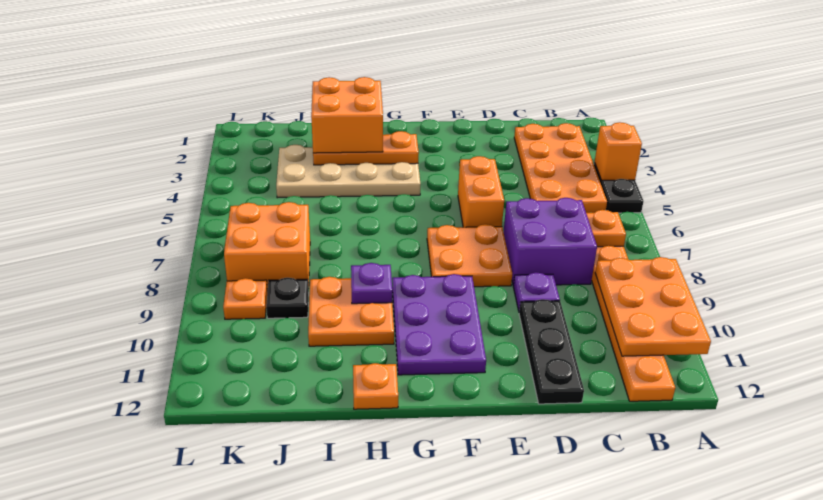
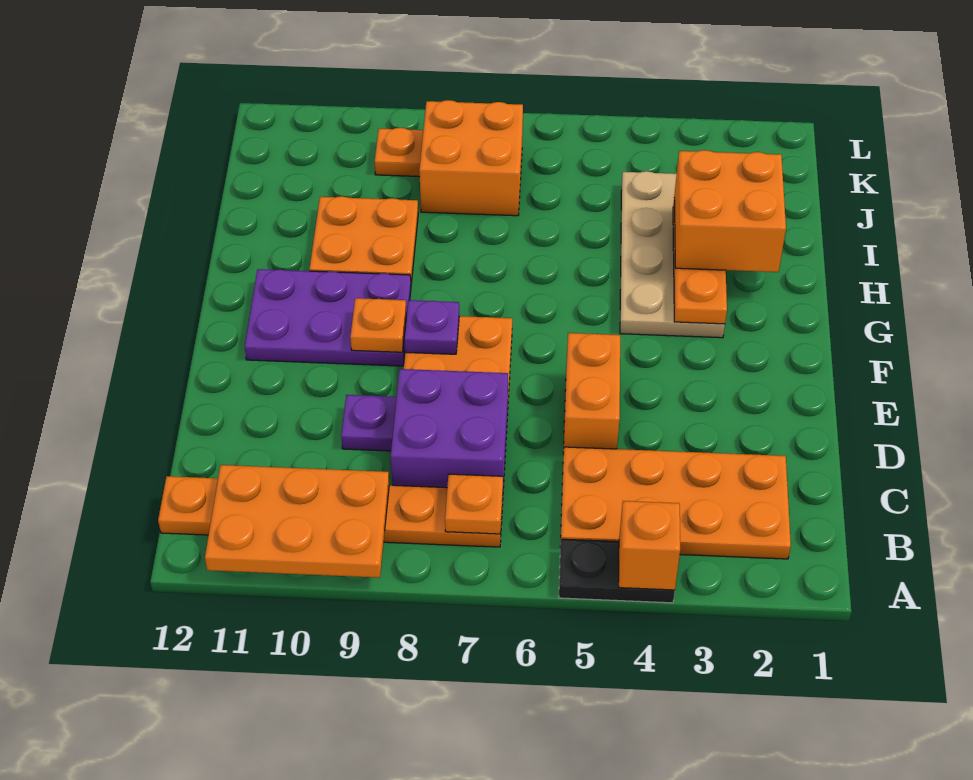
black plate D10:D12 level 1 -> none
orange brick E5:E6 level 1 -> orange brick D5:E5 level 1
purple plate H9 level 2 -> purple plate F8 level 2
orange plate H12 level 1 -> orange plate F9 level 2
black plate J9 level 1 -> none

